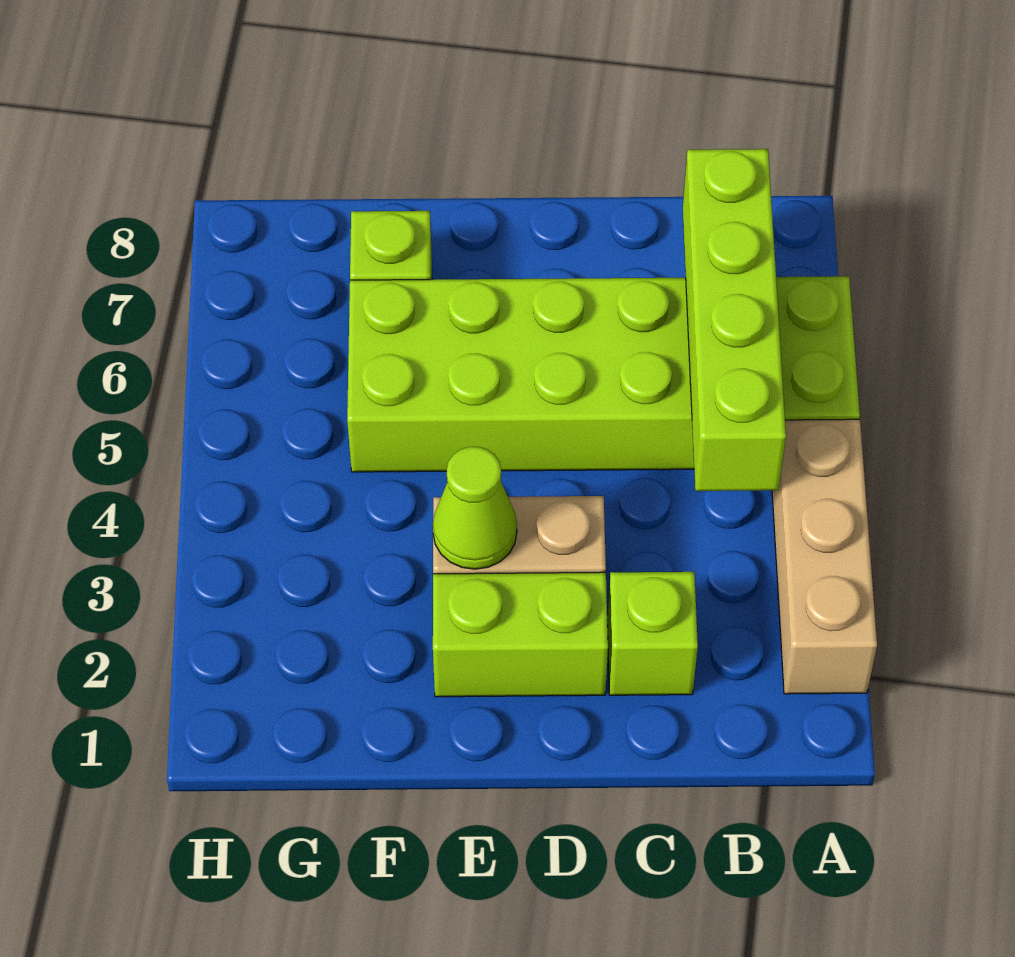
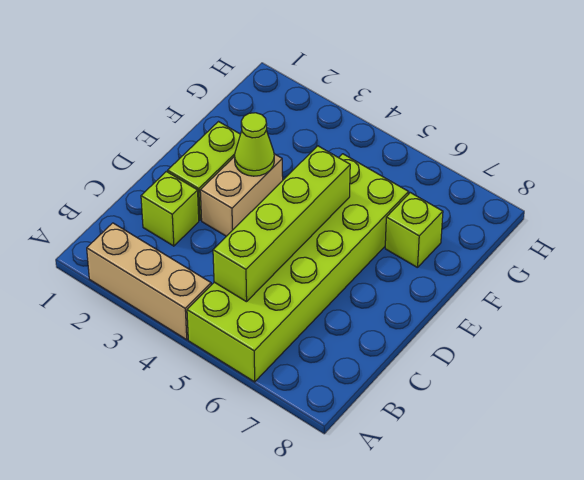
lime brick B4:B7 level 2 -> lime brick B5:E5 level 2

